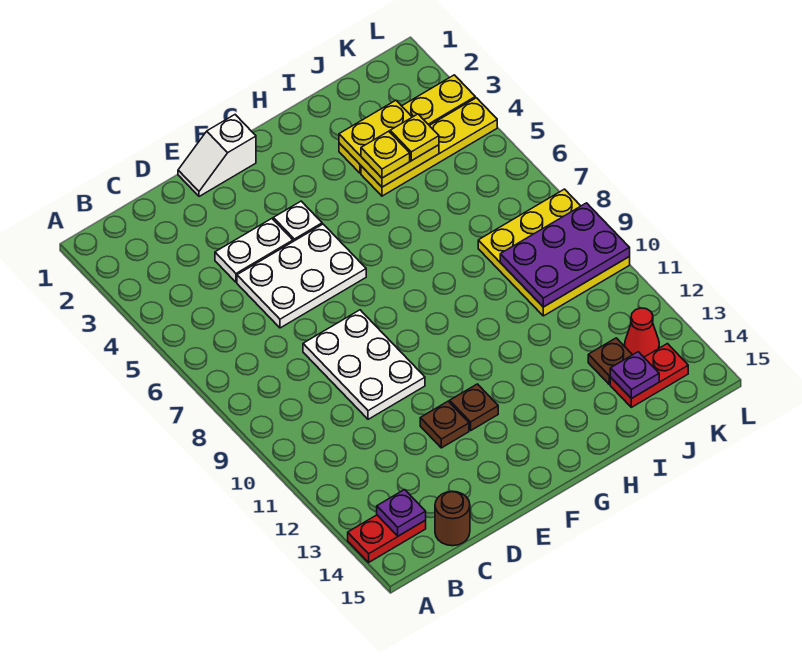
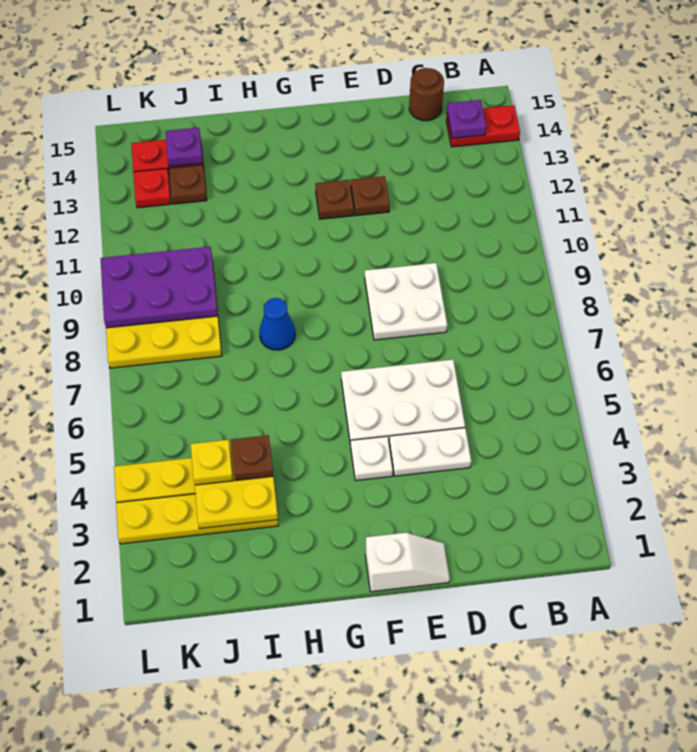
white plate D8:E10 level 1 -> white plate D8:E9 level 1
none -> blue cone H8 level 1
yellow plate I4 level 3 -> brown plate I4 level 3
red cone K13 level 1 -> red plate K13 level 1

